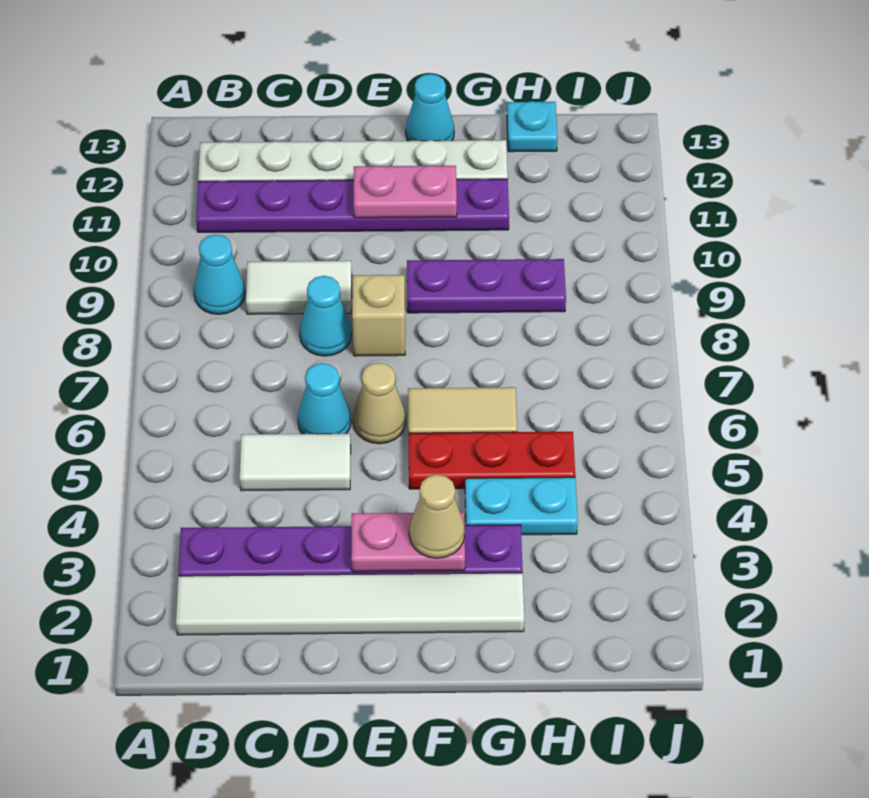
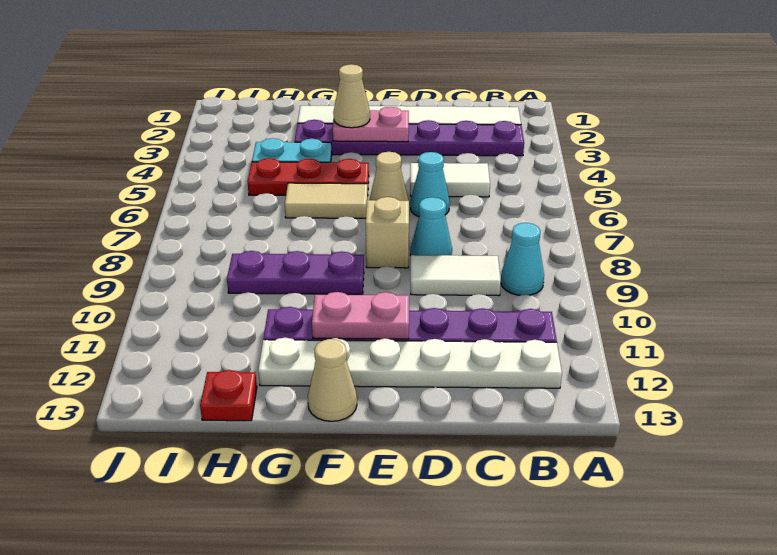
cyan cone F13 level 1 -> tan cone F13 level 1
cyan plate H13 level 1 -> red plate H13 level 1

